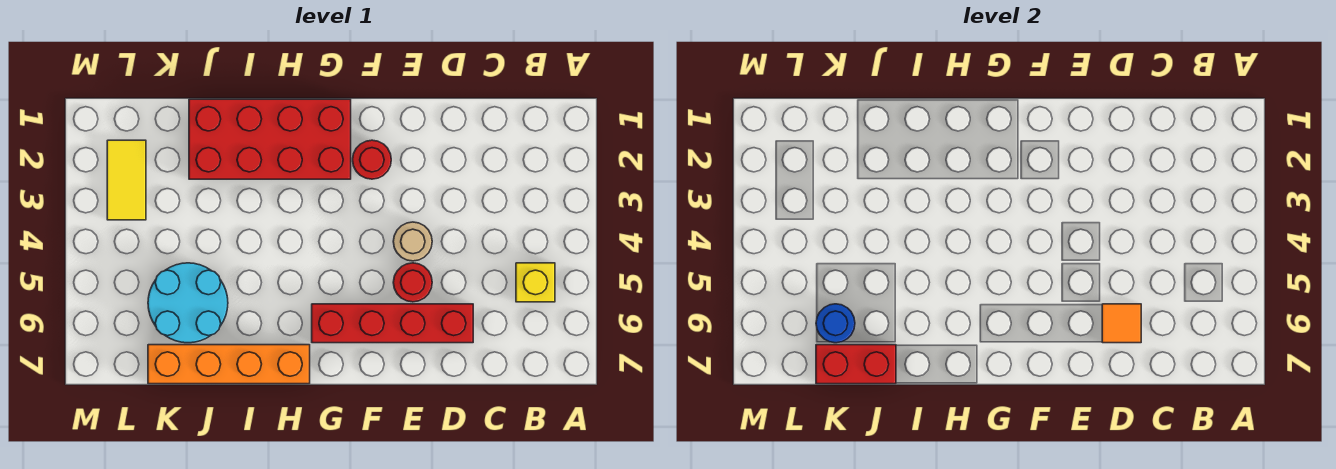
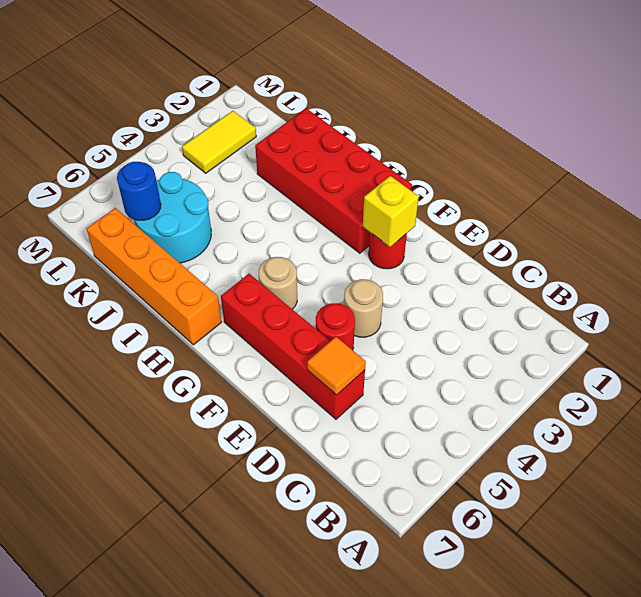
yellow brick B5 level 1 -> yellow brick F2 level 2
none -> tan round brick G5 level 1
red brick J7:K7 level 2 -> none

